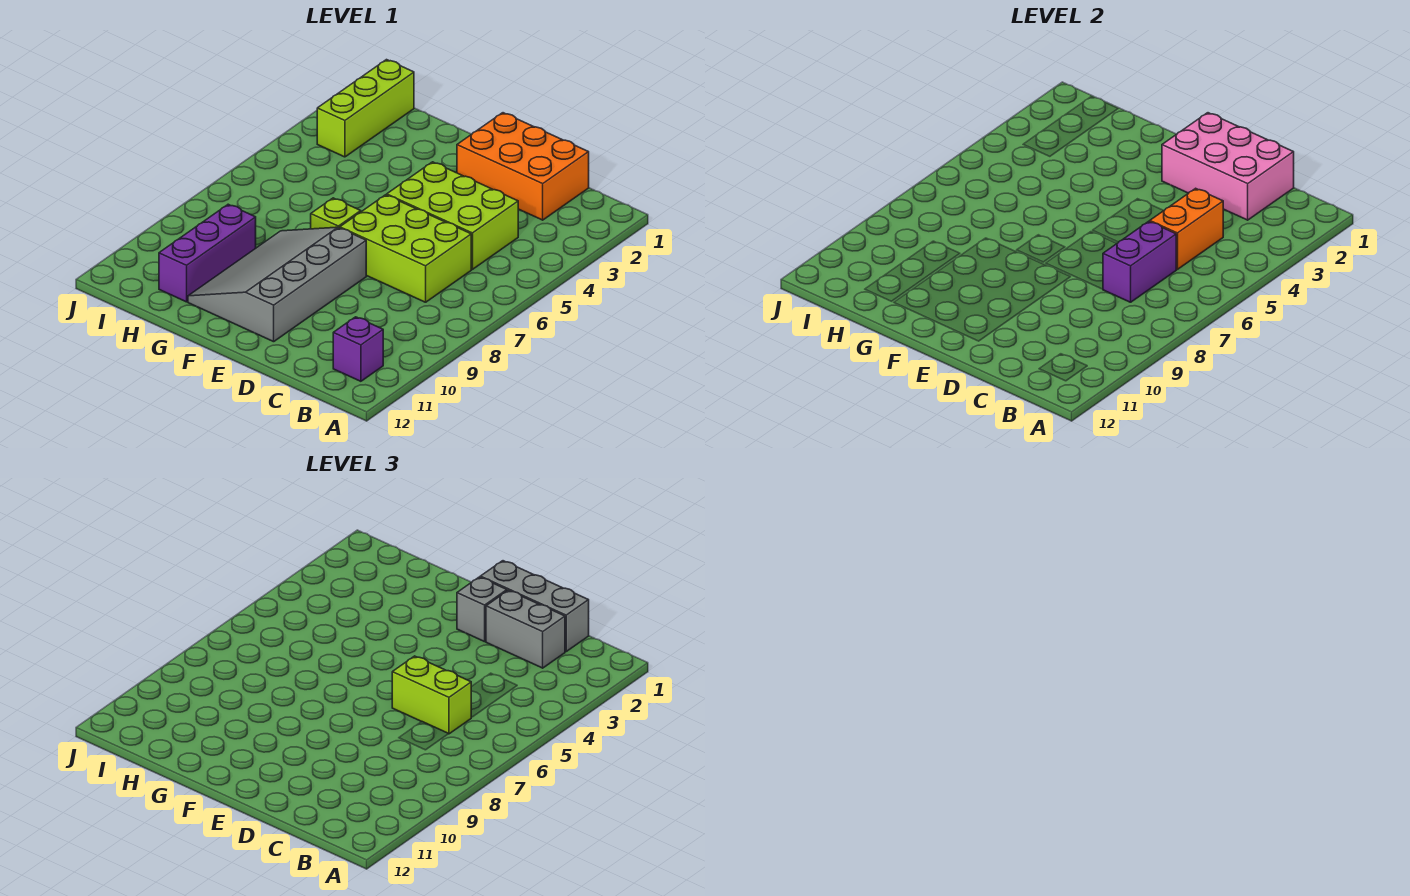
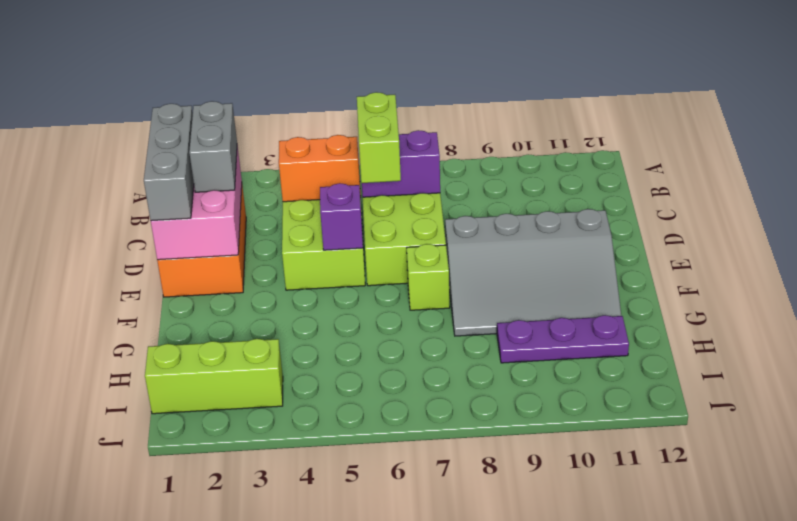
purple brick B11 level 1 -> purple brick E5 level 2
grey brick E2 level 3 -> none
purple brick H9:H11 level 1 -> purple plate H9:H11 level 1

